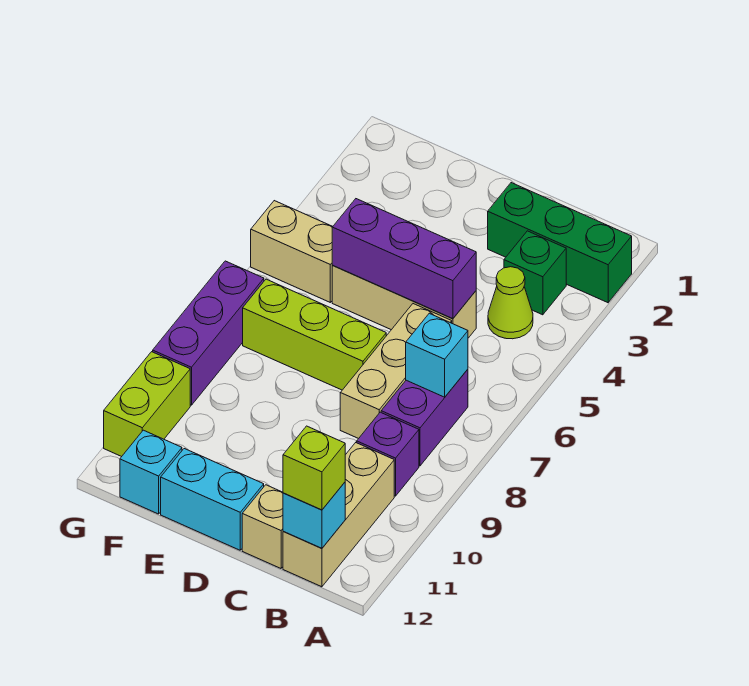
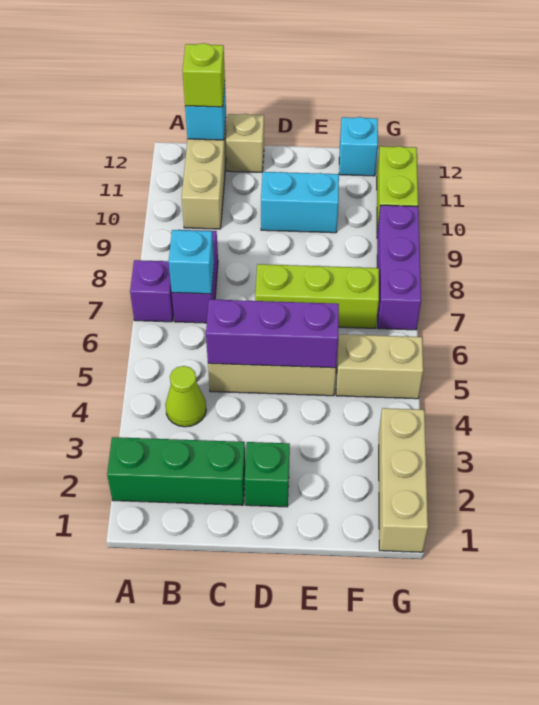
green brick B3 level 1 -> green brick D2 level 1
purple brick B9 level 1 -> purple brick A7 level 1
tan brick C6:C8 level 1 -> tan brick G1:G3 level 1
cyan brick D12:E12 level 1 -> cyan brick D10:E10 level 1

